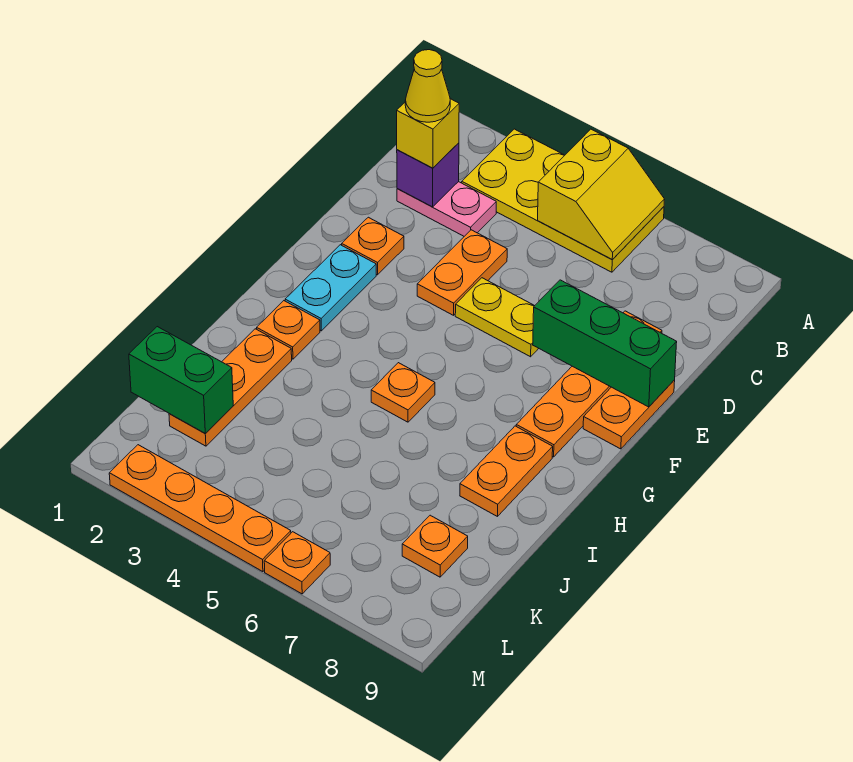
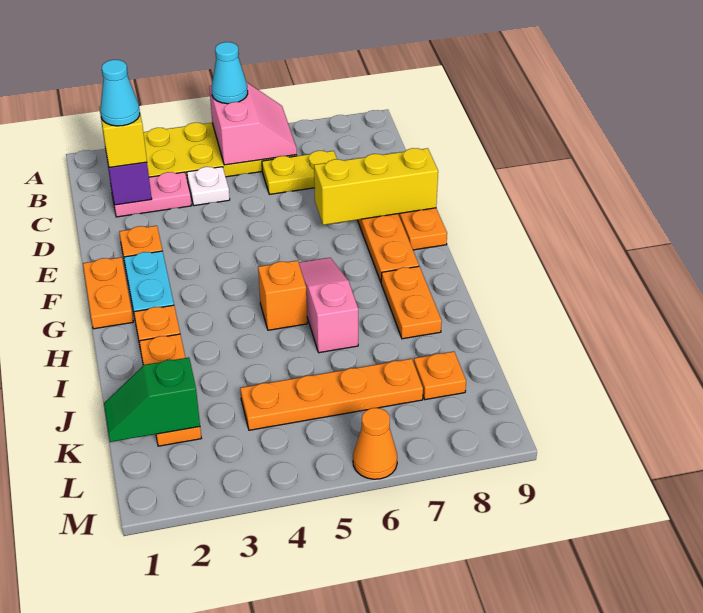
yellow slope A5:B6 level 2 top 5 -> pink slope A5:B6 level 2 top 5
none -> cyan cone A5 level 3
yellow cone C2 level 4 -> cyan cone C2 level 4
none -> white plate C4 level 1
orange plate D4:E4 level 1 -> orange plate F1:G1 level 1
yellow plate E5:E6 level 1 -> yellow plate C6:C7 level 1
green brick E7:E9 level 2 -> yellow brick E7:E9 level 2
none -> pink slope G6:I6 level 1 top I
orange plate H5 level 1 -> orange brick H5 level 1
green brick K1:K2 level 2 -> green slope K1:K2 level 2 top 2
orange plate M2:M5 level 1 -> orange plate K4:K7 level 1
orange plate M6 level 1 -> orange cone M6 level 1

